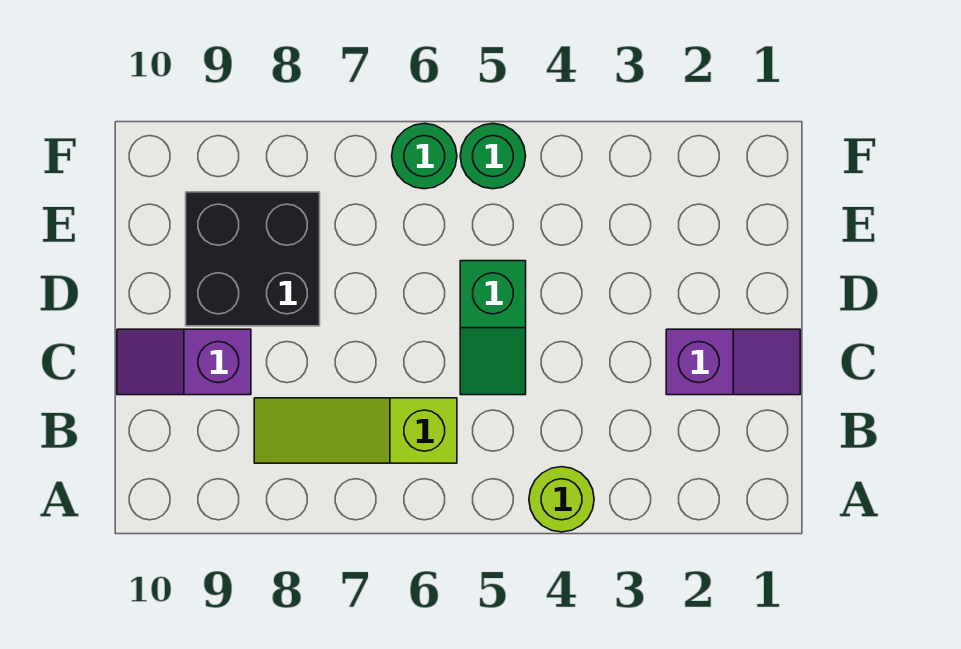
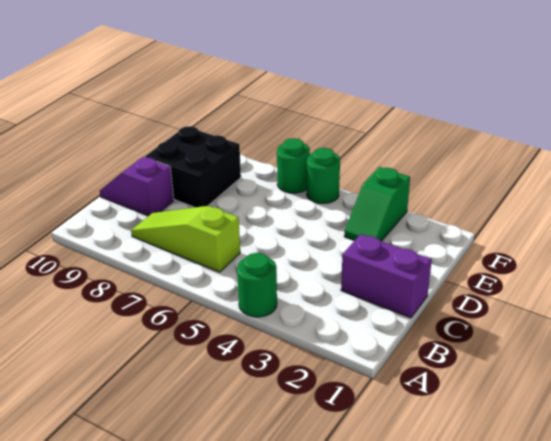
lime round brick A4 level 1 -> green round brick A4 level 1
purple slope C1:C2 level 1 top 2 -> purple brick C1:C2 level 1
green slope C5:D5 level 1 top D -> green slope E3:F3 level 1 top F

